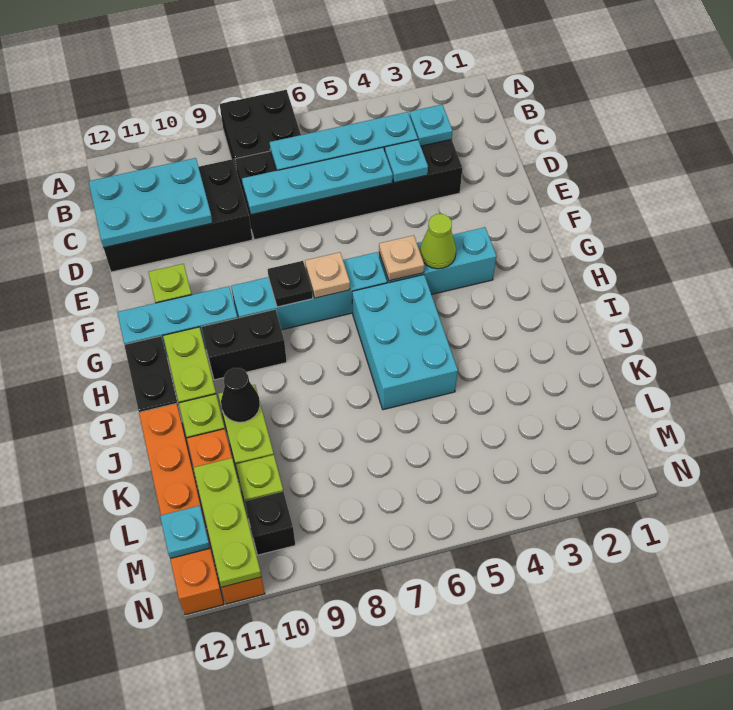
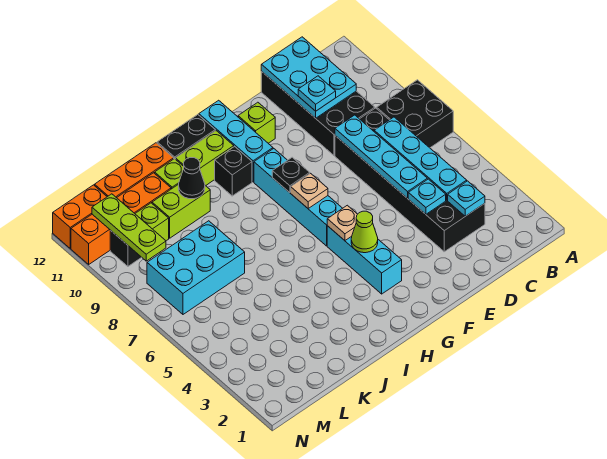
cyan brick H5:J6 level 1 -> cyan brick K7:M8 level 1
black brick H9:H10 level 1 -> black brick H10 level 1
lime plate L11:N11 level 2 -> lime plate M9:M11 level 2
cyan plate M12 level 2 -> cyan plate D10 level 3

